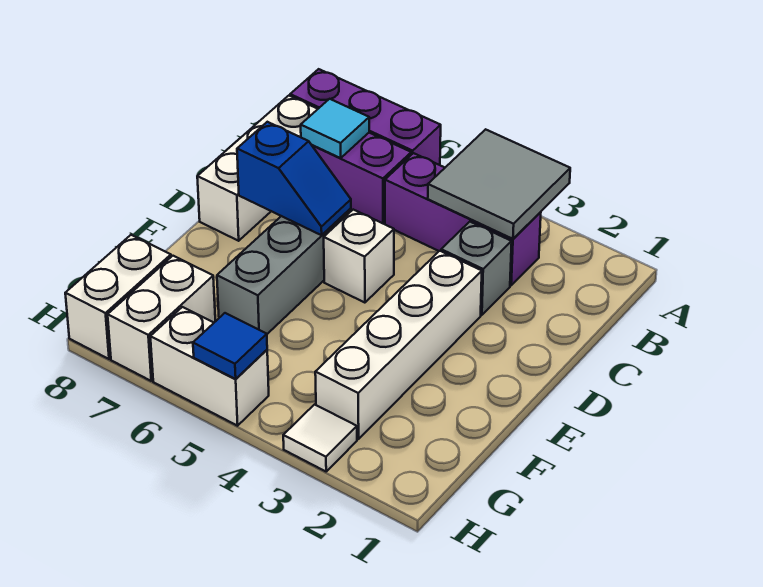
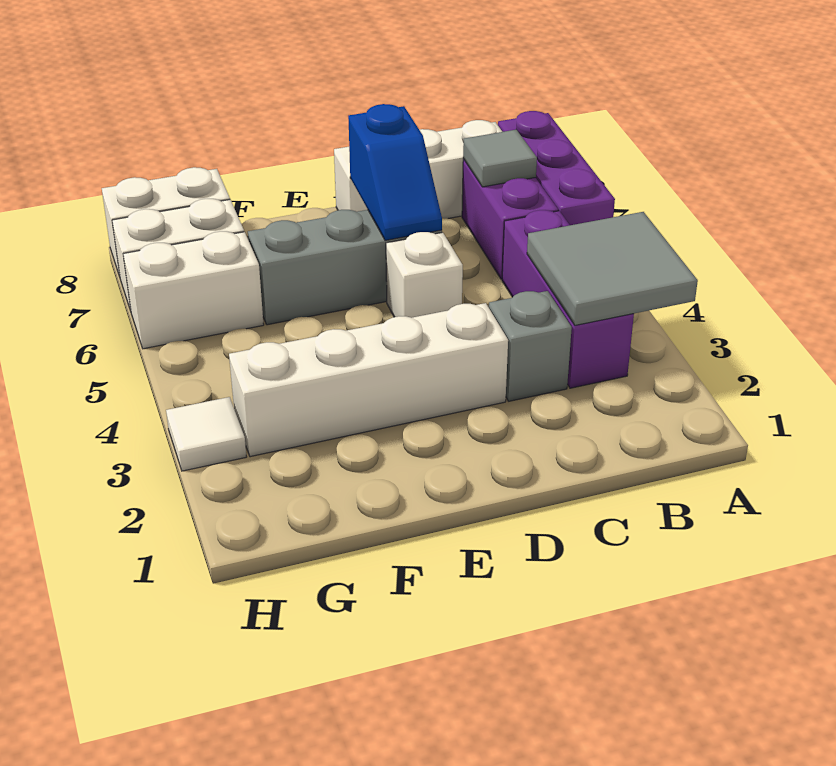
cyan tile B7 level 2 -> grey tile B7 level 2
white brick H5:H6 level 1 -> white brick G6:H6 level 1
blue tile H5 level 2 -> none

